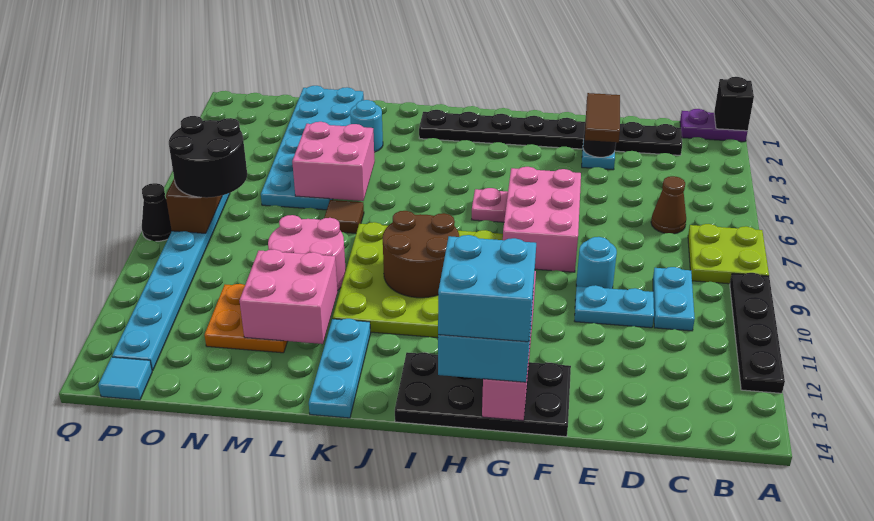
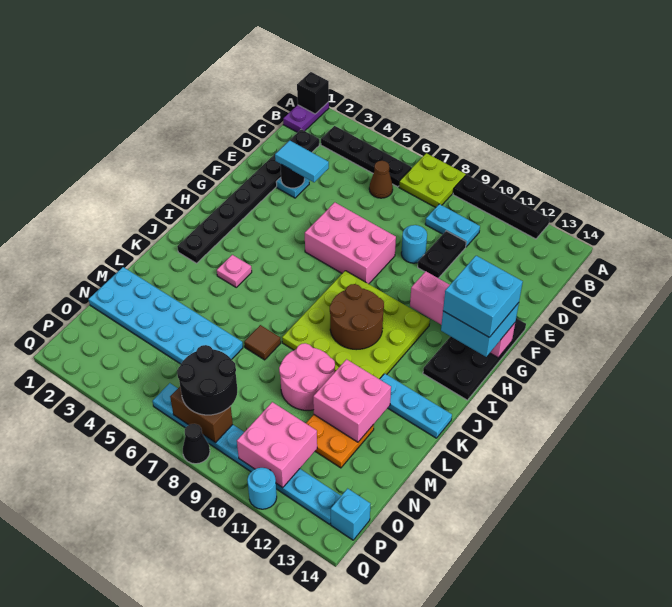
none -> black plate B3:B6 level 1
cyan plate D10:E10 level 1 -> black plate D10:E10 level 1
brown tile E3:E4 level 3 -> cyan tile E3:E4 level 3
pink plate H6 level 1 -> pink plate J4 level 1
cyan round brick L3 level 1 -> cyan round brick Q11 level 1
pink brick L5:M6 level 2 -> pink brick O10:P11 level 2
cyan tile P14 level 1 -> cyan brick P14 level 1

